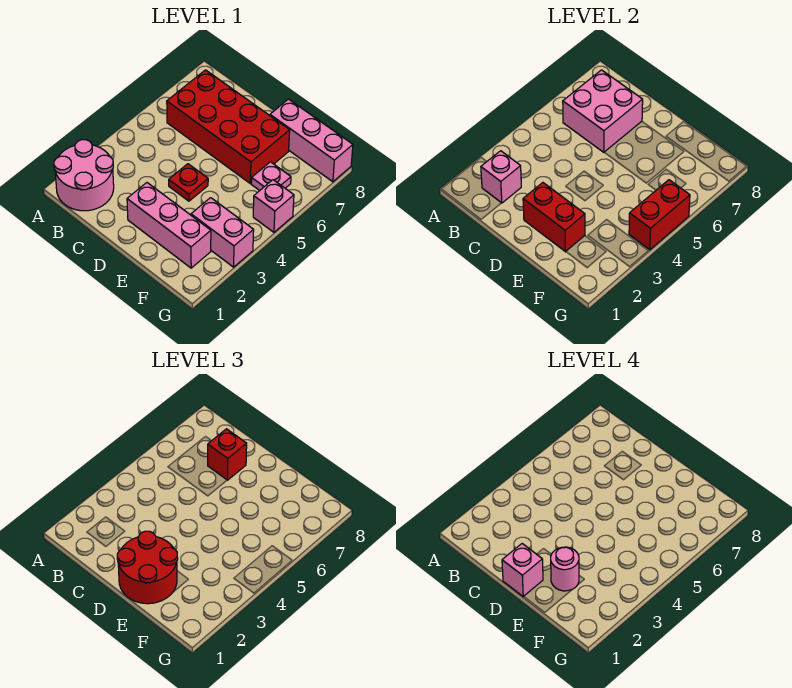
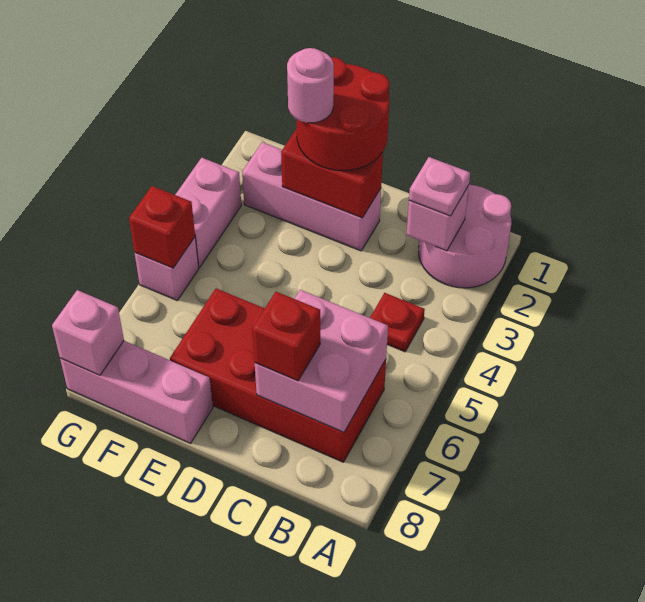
pink brick D1 level 4 -> pink brick G8 level 2
red plate D4 level 1 -> red plate B4 level 1
pink brick F3:G3 level 1 -> pink brick G3:G4 level 1
pink plate F6 level 1 -> pink plate B2 level 3
red brick G4:G5 level 2 -> red brick G5 level 2

